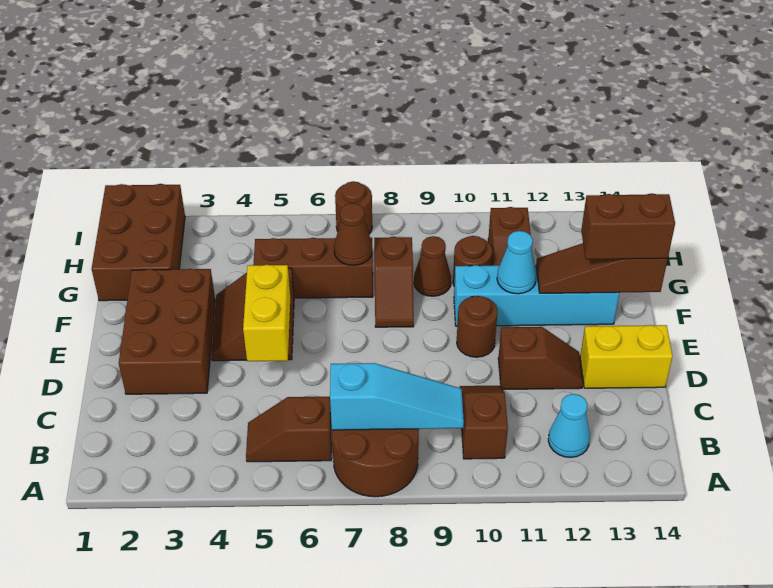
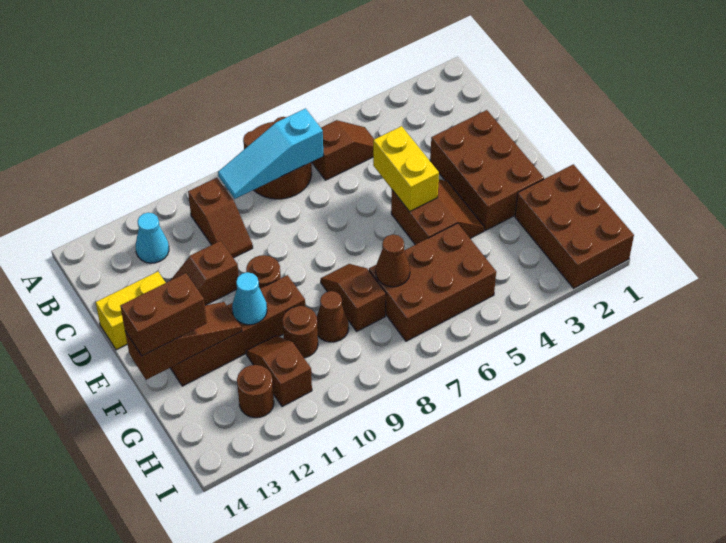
cyan brick F10:F13 level 1 -> brown brick F10:F13 level 1
brown brick G5:G7 level 1 -> brown brick G5:H7 level 1
brown round brick I7 level 1 -> brown round brick H12 level 1

